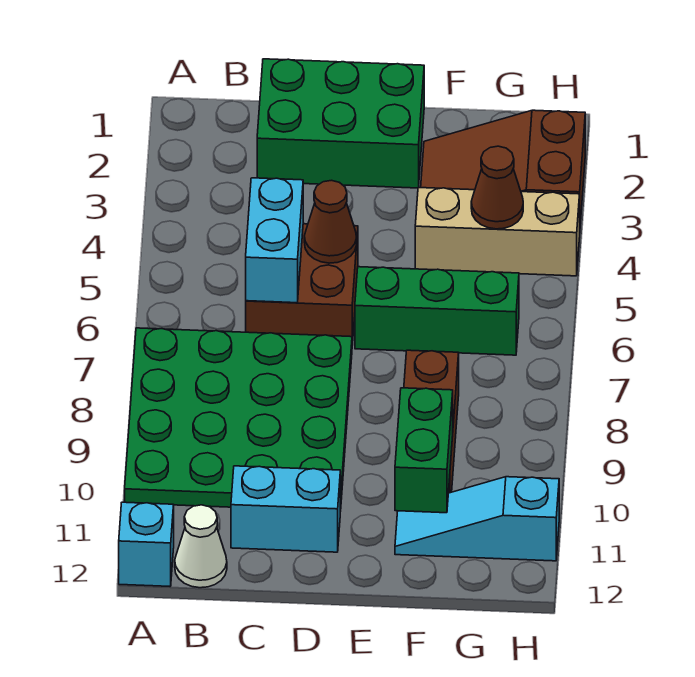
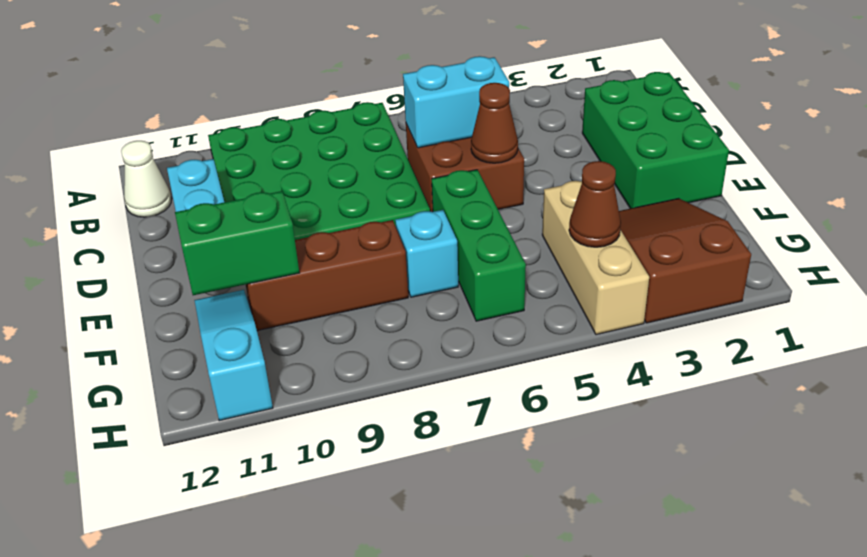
cyan brick A12 level 1 -> cyan brick F7 level 1

